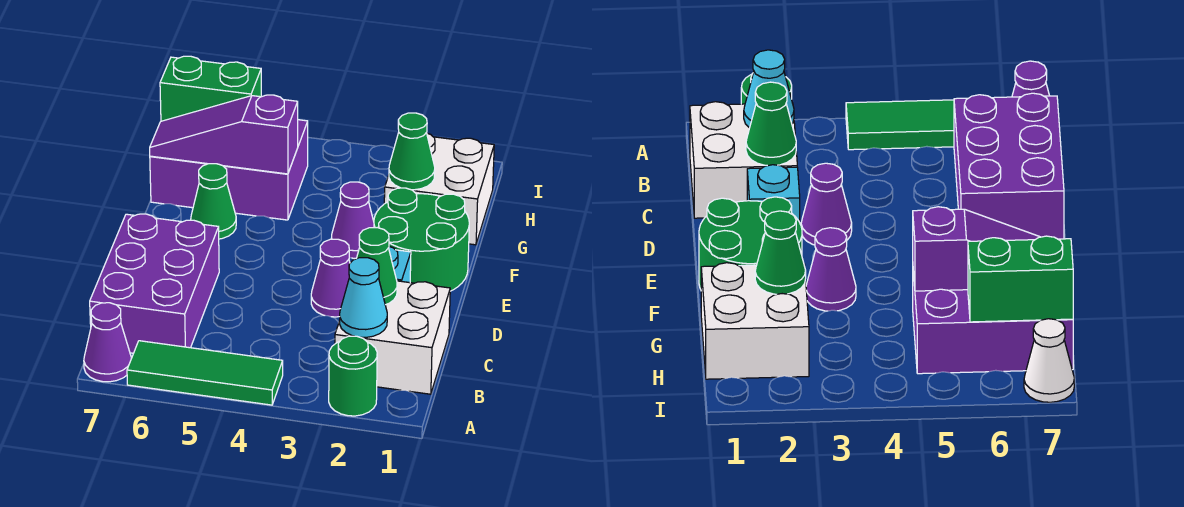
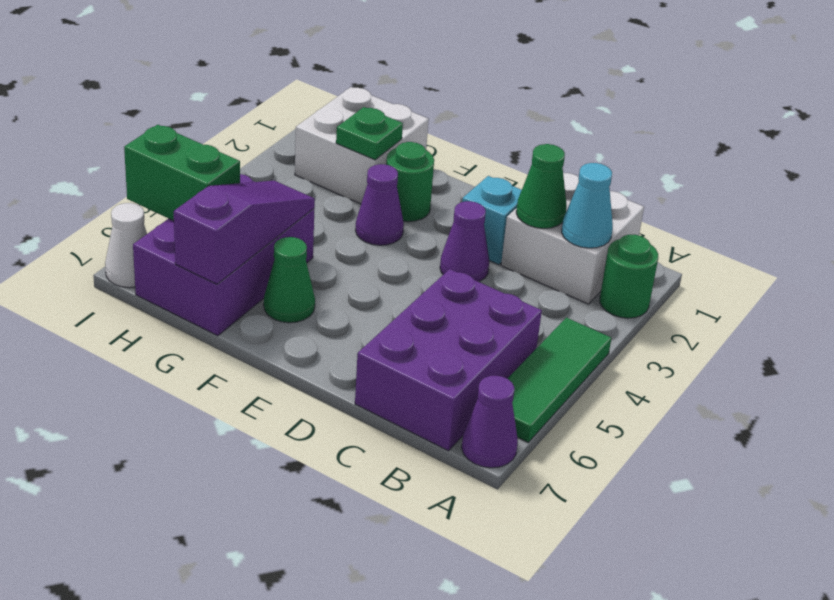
purple brick B6:D7 level 1 -> purple brick B5:C7 level 1
green round brick E1:F2 level 1 -> green round brick F2 level 1
green cone G2 level 2 -> green plate G2 level 2
purple slope G5:G7 level 2 top 5 -> purple slope G5:G7 level 2 top 7
green brick H6:H7 level 2 -> green brick H6:I6 level 2

